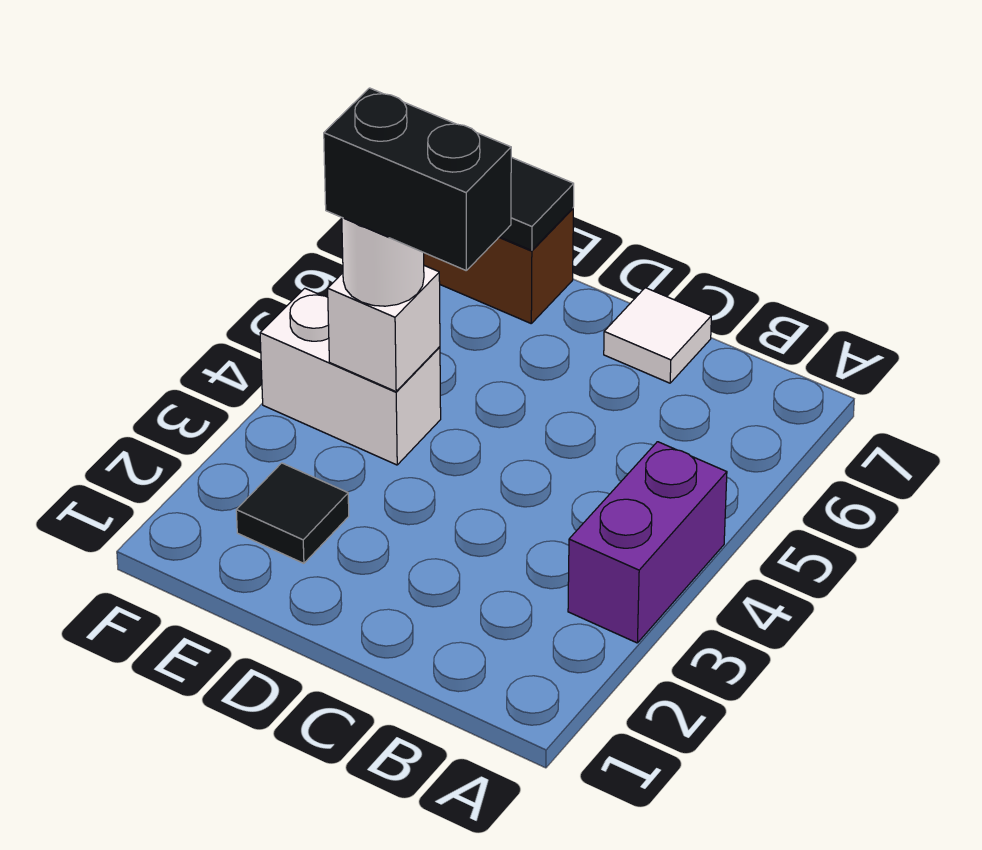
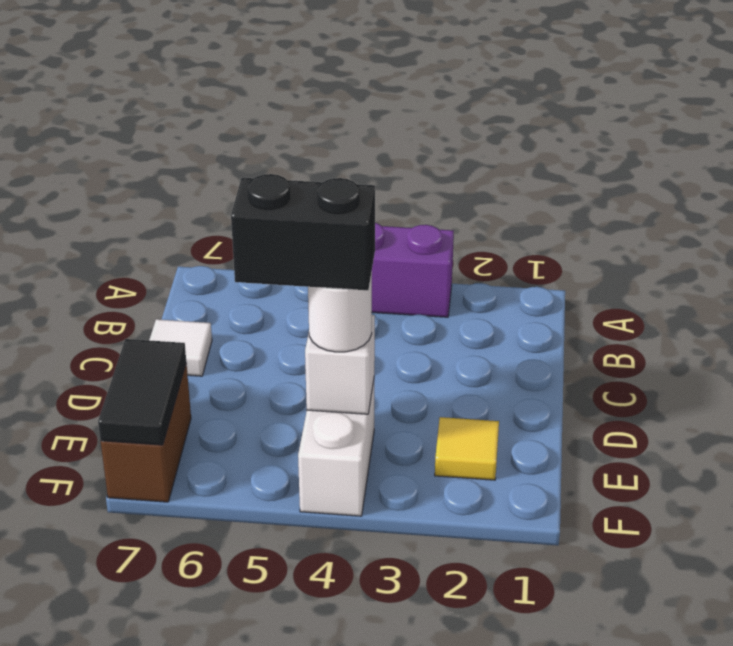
black brick D4:E4 level 4 -> black brick E4:E5 level 4
black tile E2 level 1 -> yellow tile E2 level 1

